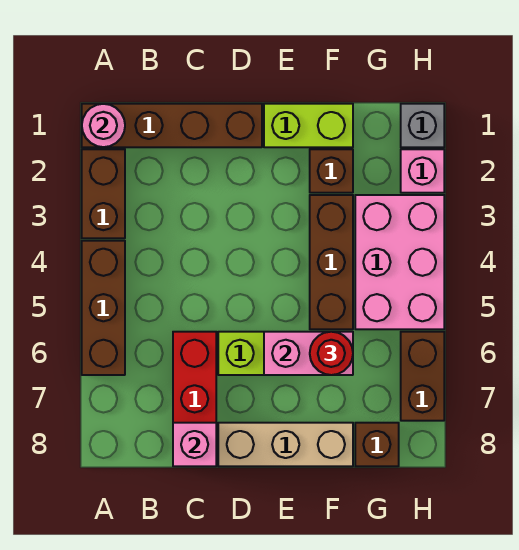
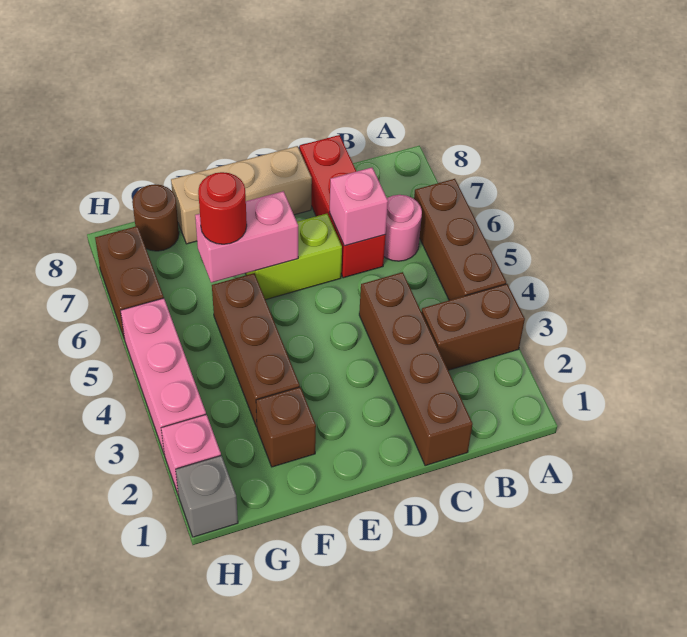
brown brick A1:D1 level 1 -> brown brick C1:C4 level 1
pink round brick A1 level 2 -> pink round brick B6 level 1
brown brick A2:A3 level 1 -> brown brick A3:B3 level 1
pink brick C8 level 2 -> pink brick C6 level 2
lime brick E1:F1 level 1 -> none
pink brick G3:H5 level 1 -> pink brick H3:H5 level 1
brown brick G8 level 1 -> brown round brick G8 level 1

